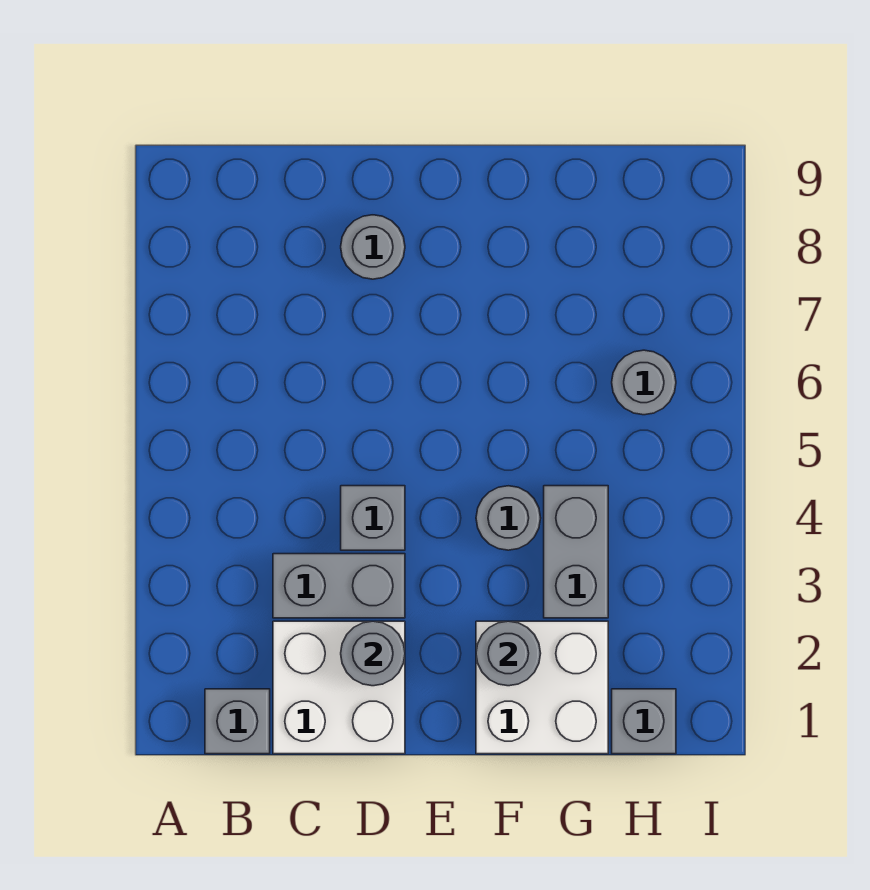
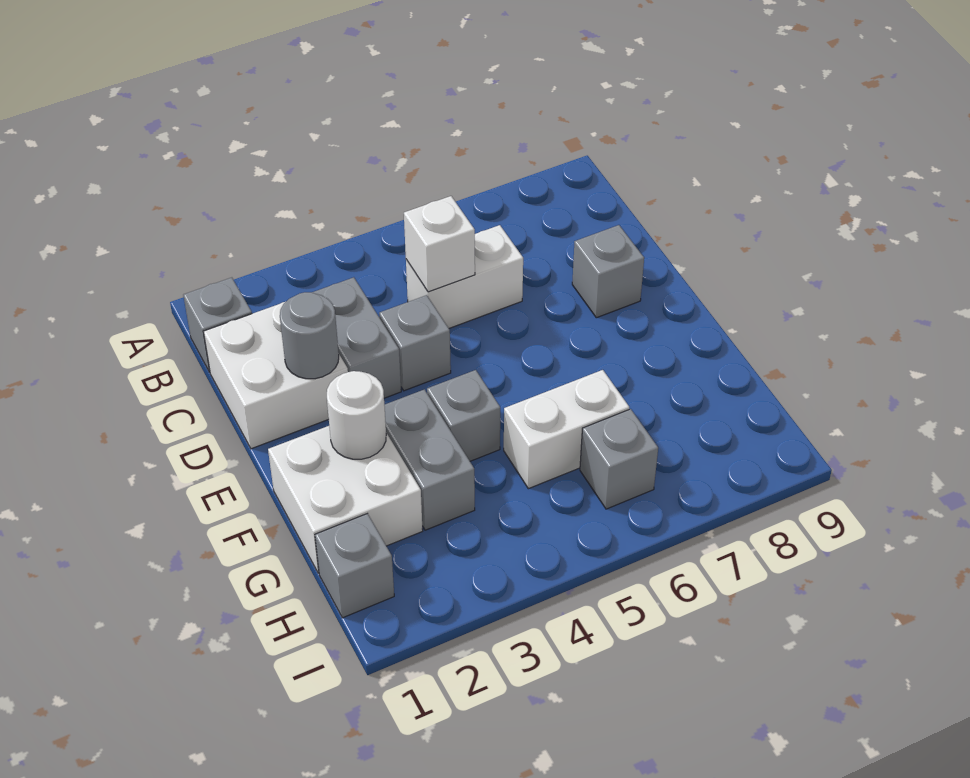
none -> white brick C5:C6 level 1
none -> white brick C5 level 2
grey round brick D8 level 1 -> grey brick D8 level 1
grey round brick F2 level 2 -> white round brick F2 level 2
grey round brick F4 level 1 -> grey brick F4 level 1
grey brick G3:G4 level 1 -> grey brick F3:G3 level 1
none -> white brick G5:G6 level 1
grey round brick H6 level 1 -> grey brick H6 level 1

